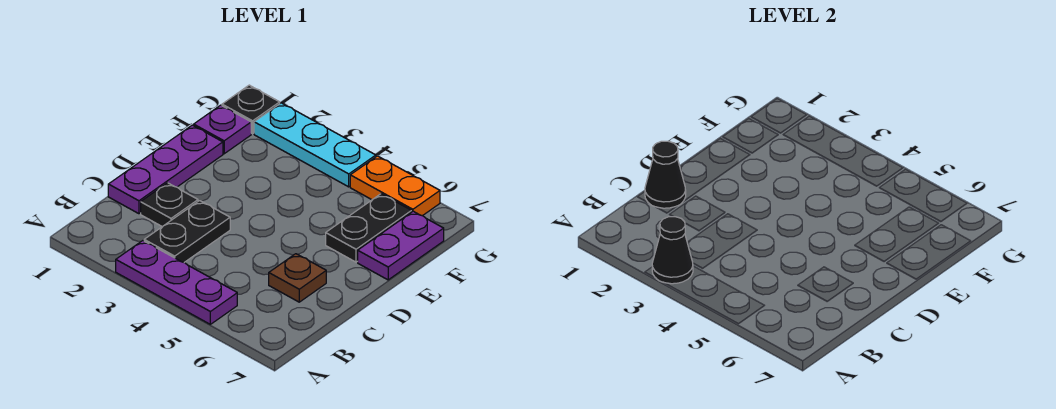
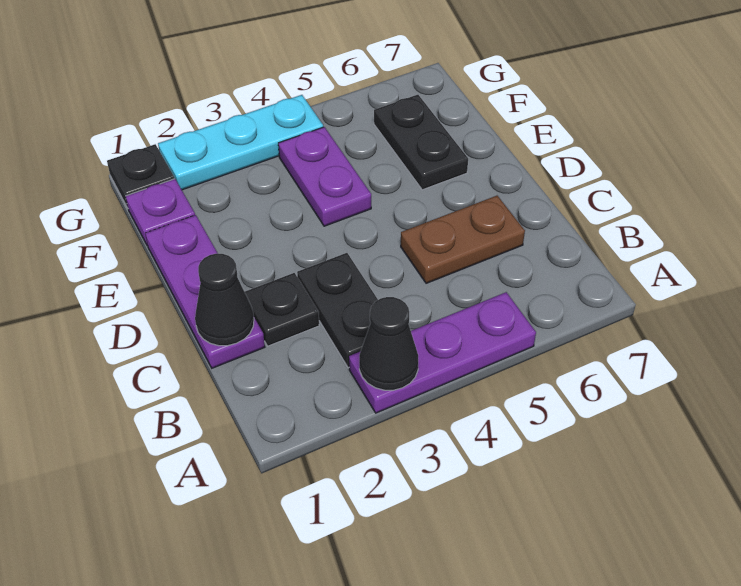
brown plate C6 level 1 -> brown plate C5:C6 level 1
purple plate E7:F7 level 1 -> purple plate E4:F4 level 1
orange plate G5:G6 level 1 -> none

